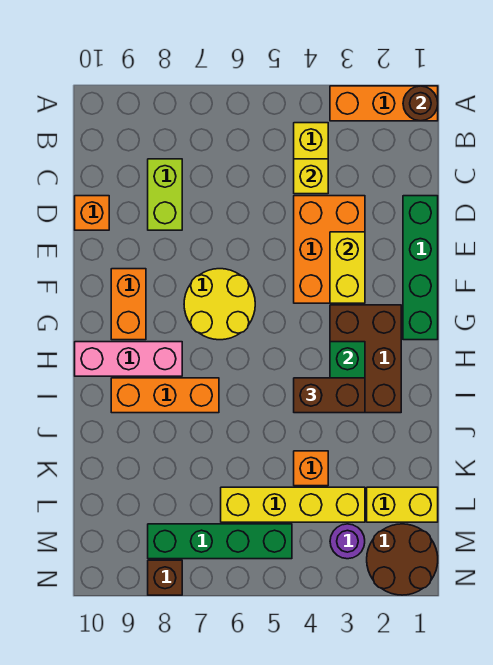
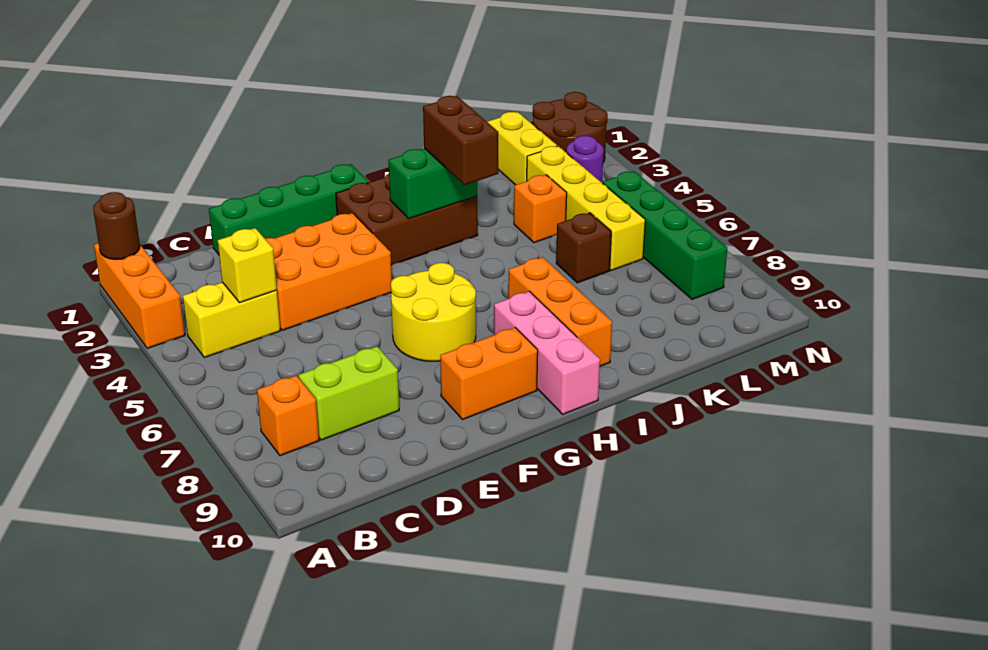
orange brick D10 level 1 -> orange brick B8 level 1
yellow brick E3:F3 level 2 -> none
brown brick N8 level 1 -> brown brick K6 level 1

